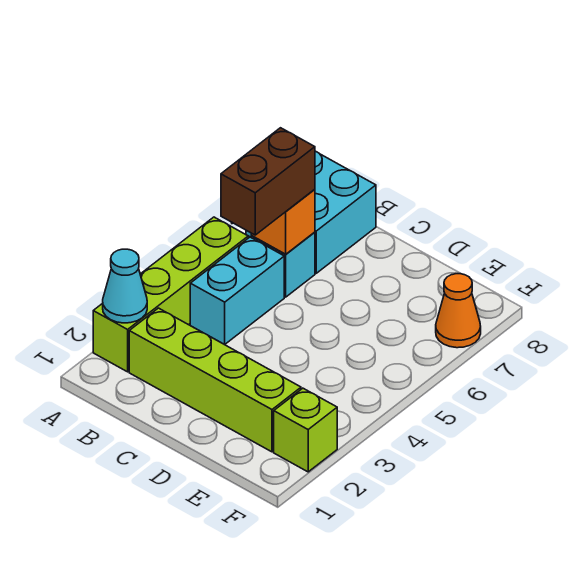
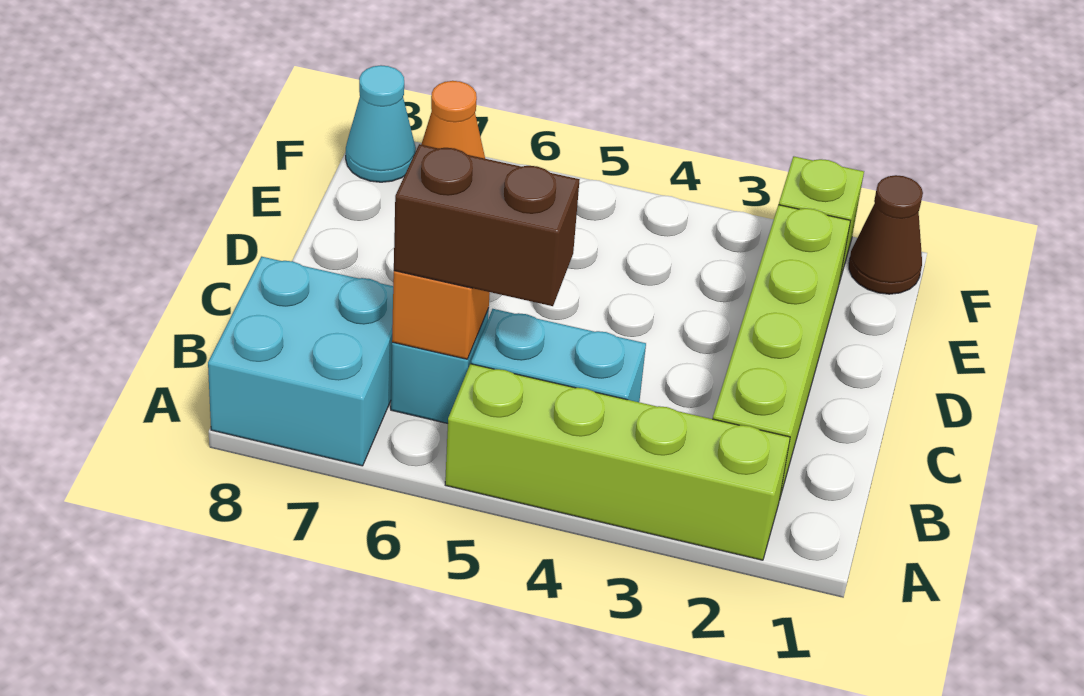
cyan cone A2 level 2 -> cyan cone F8 level 1
none -> brown cone F1 level 1

